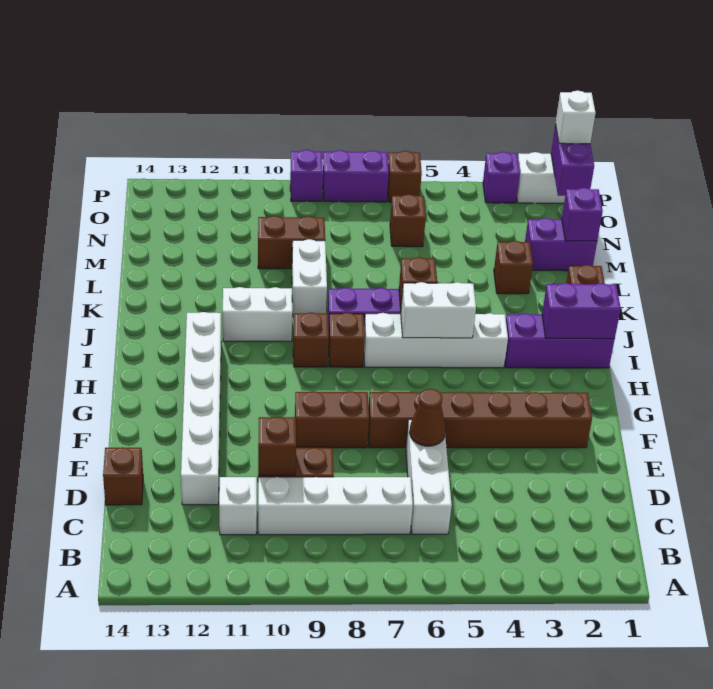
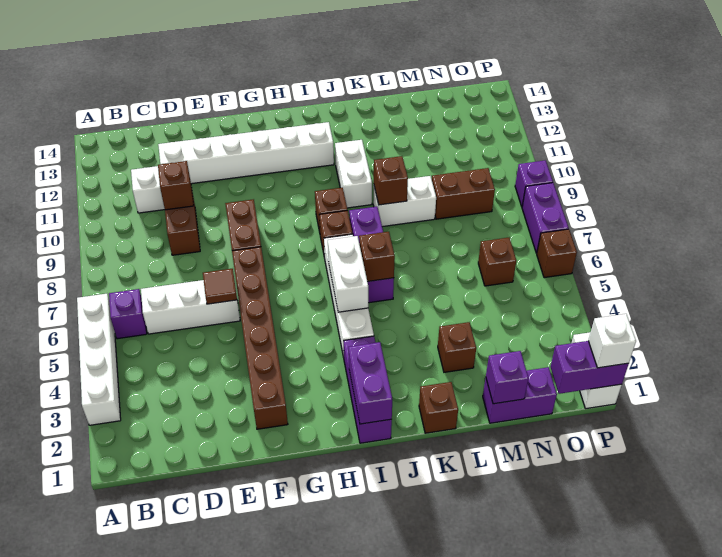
white brick C7:C10 level 1 -> white brick A3:A6 level 1
brown brick D14 level 1 -> brown brick K9 level 2
brown cone E6 level 2 -> brown tile E6 level 2
purple brick M1:M2 level 1 -> purple brick M1:N1 level 1
brown brick M9:M10 level 1 -> brown brick M9:N9 level 1
purple brick P3 level 1 -> purple brick B6 level 1

